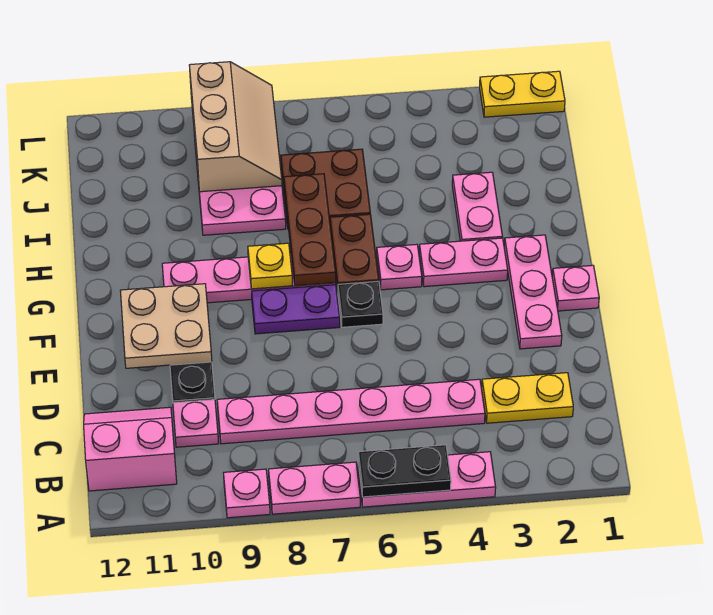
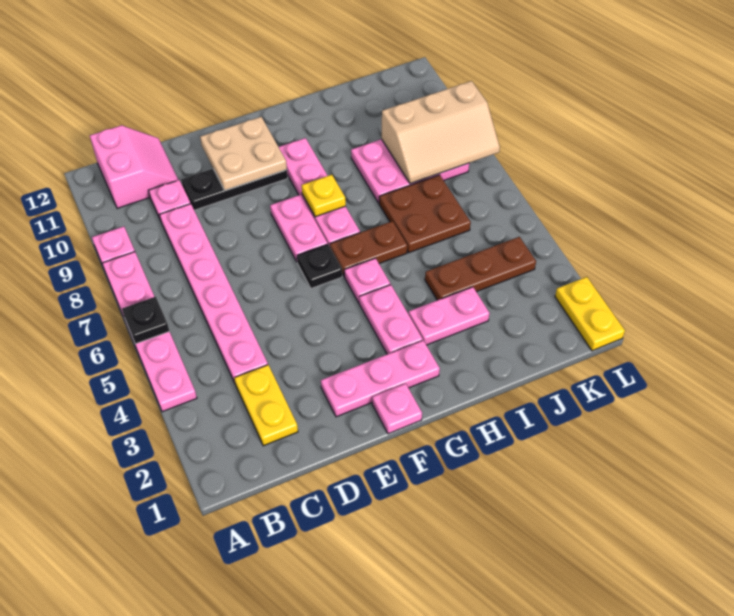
black plate A5:A6 level 2 -> black plate A6 level 2
purple plate F7:F8 level 1 -> pink plate F7:F8 level 1
brown plate G7:I7 level 2 -> brown plate I4:K4 level 1

